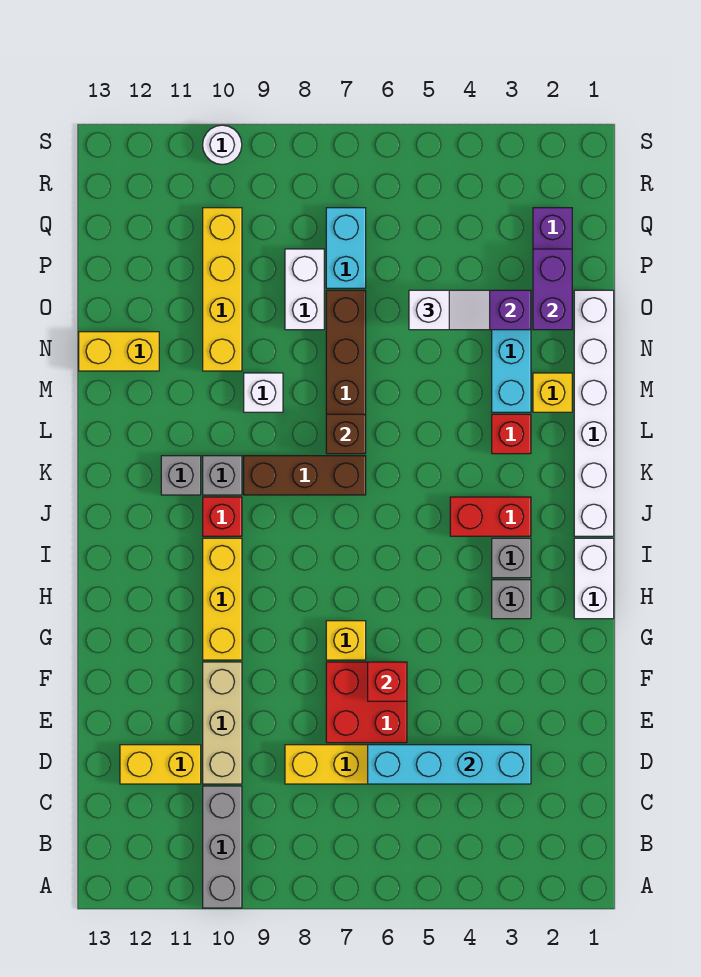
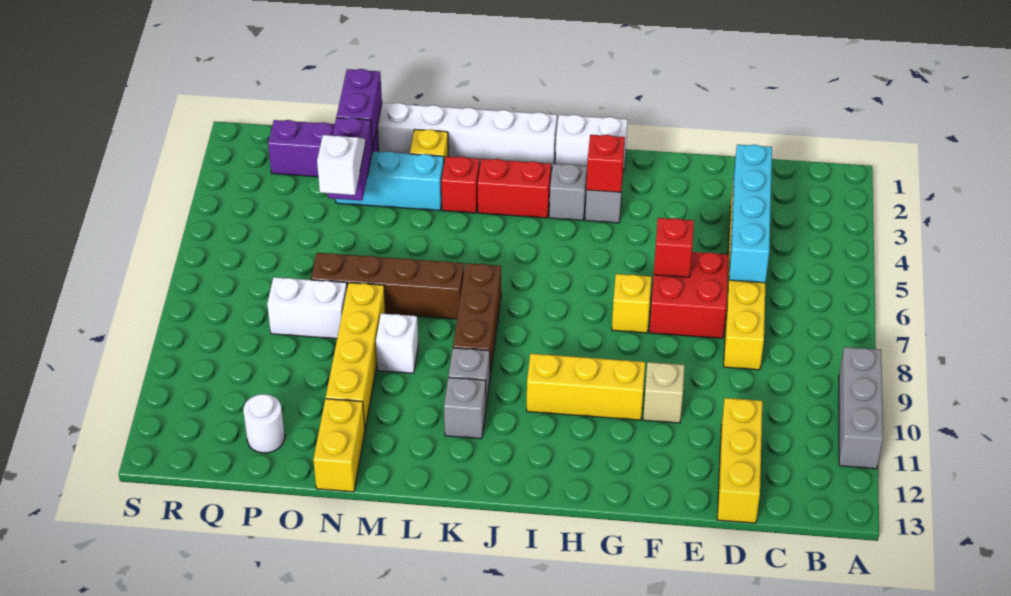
grey brick A10:C10 level 1 -> grey brick A9:A11 level 1
tan brick D10:F10 level 1 -> tan brick F10 level 1
yellow brick D11:D12 level 1 -> yellow brick D11:D13 level 1
red brick J3:J4 level 1 -> red brick J3:K3 level 1
red brick J10 level 1 -> red brick H3 level 2
brown brick L7 level 2 -> none
yellow brick N10:Q10 level 1 -> yellow brick N8:N11 level 1
purple brick O2:P2 level 2 -> purple brick O1:O2 level 2
cyan brick P7:Q7 level 1 -> none
white round brick S10 level 1 -> white round brick P12 level 1

